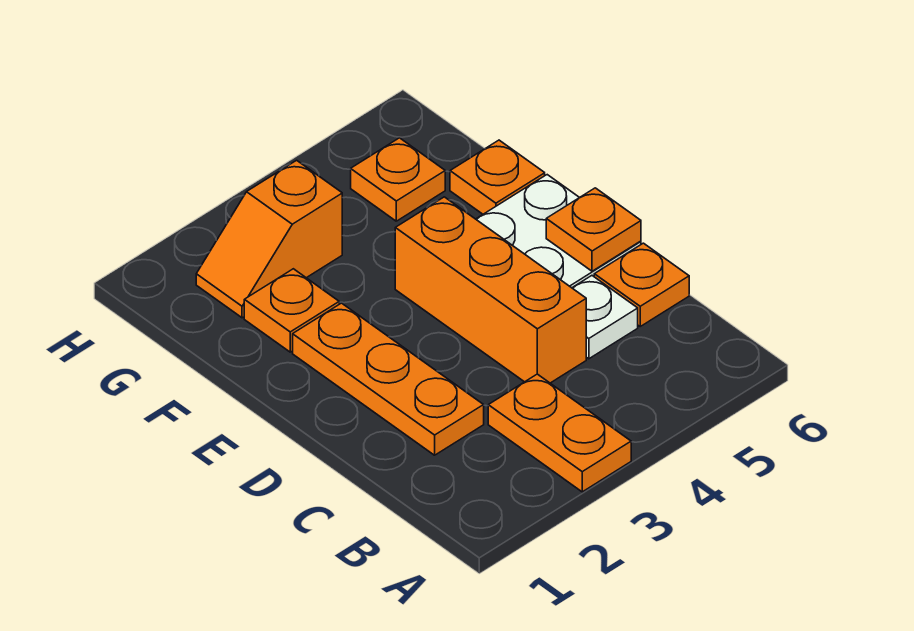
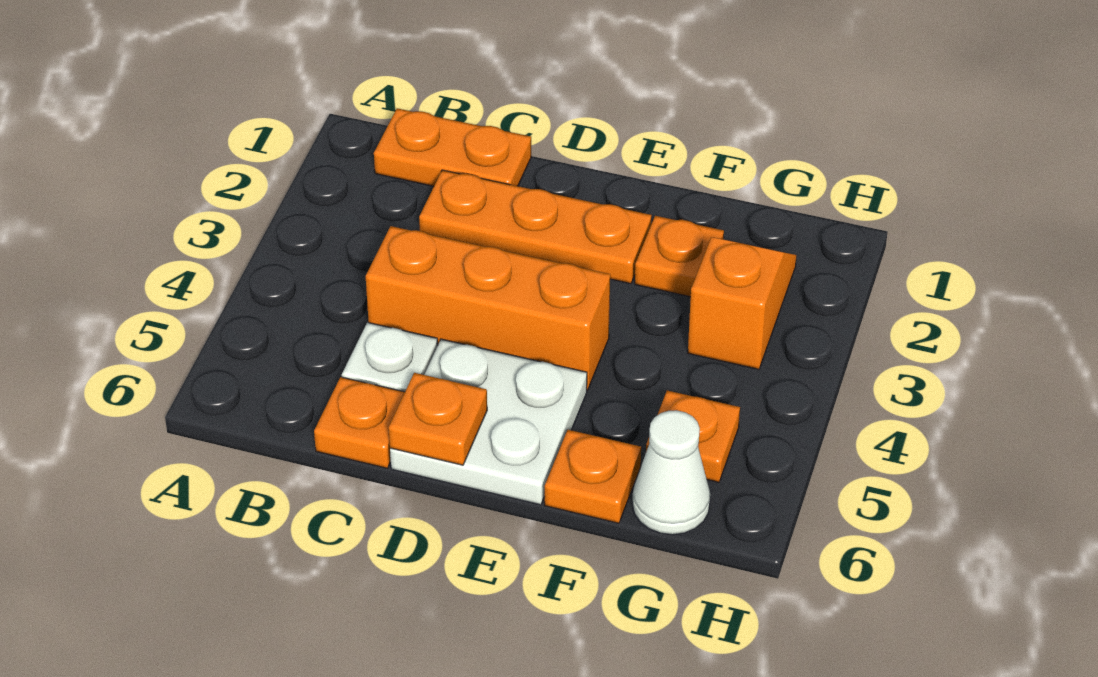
orange plate A3:B3 level 1 -> orange plate B1:C1 level 1
none -> white cone G6 level 1

